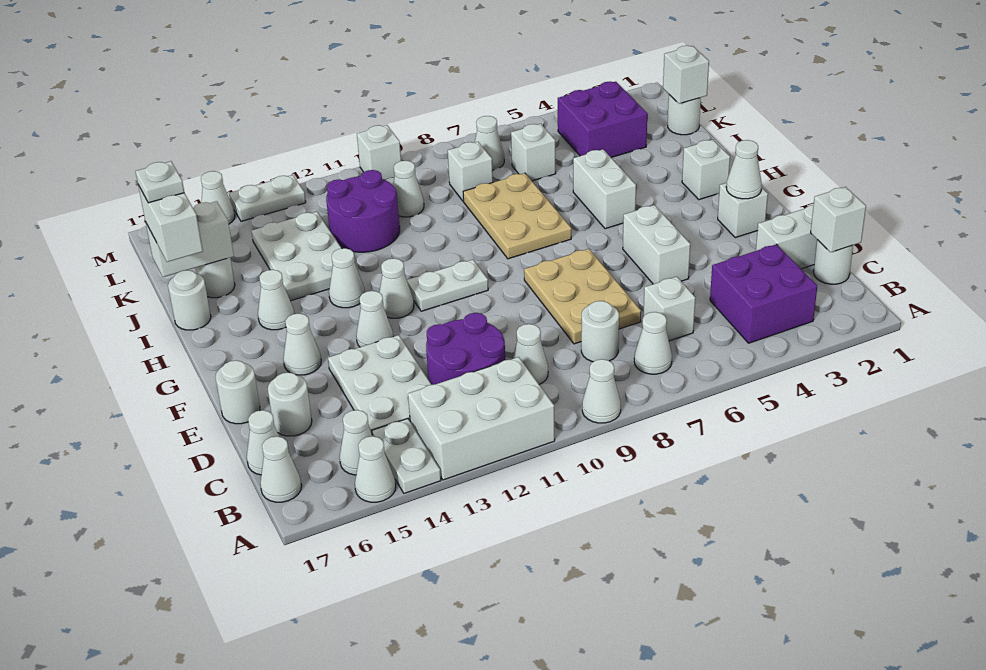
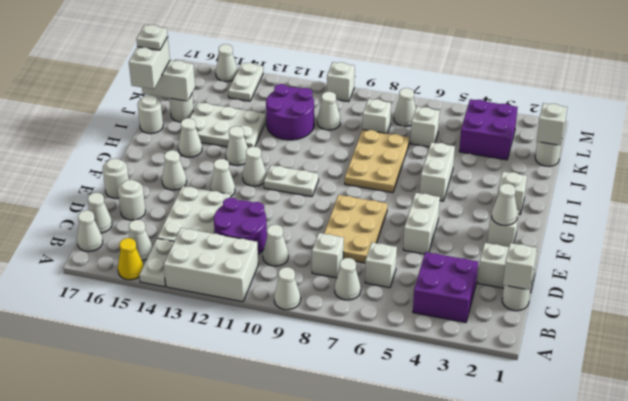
white cone A15 level 1 -> yellow cone A15 level 1
white round brick C8 level 1 -> white brick C8 level 1
white plate I13:K14 level 1 -> white plate I13:J15 level 1
white plate M13:M14 level 1 -> white plate L14:M14 level 1

